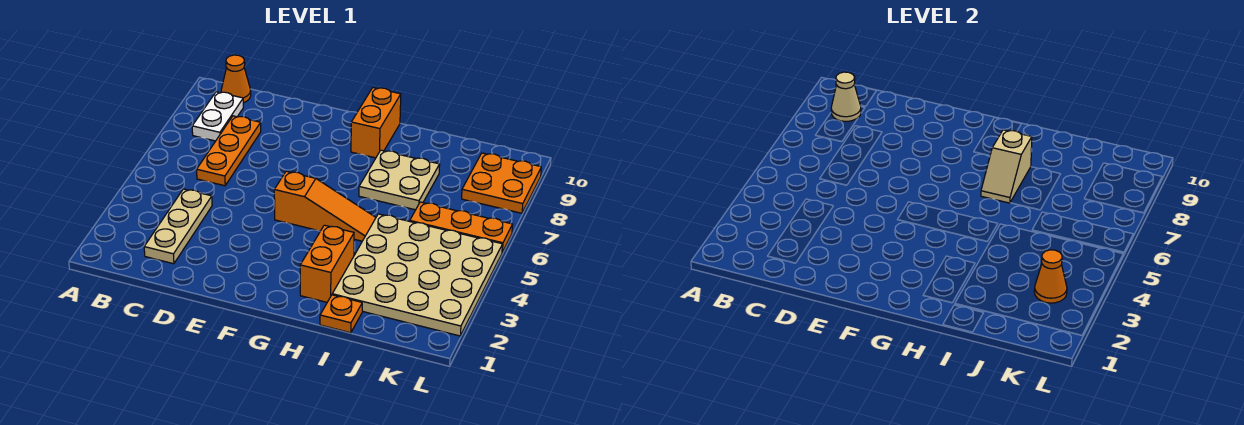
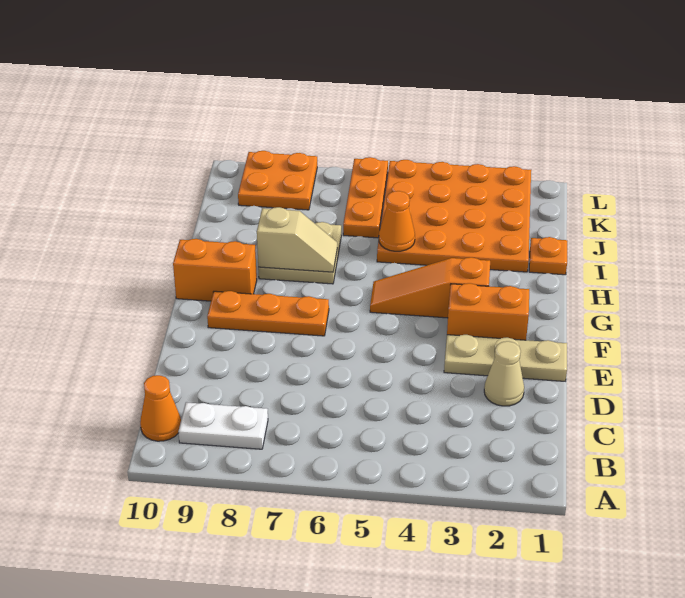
tan cone B9 level 2 -> tan cone D2 level 1
tan plate C2:C4 level 1 -> tan plate E1:E3 level 1
orange plate C6:C8 level 1 -> orange plate F7:F9 level 1
orange slope F5:H5 level 1 top F -> orange slope G3:G5 level 1 top 3
orange brick H2:H3 level 1 -> orange brick F2:F3 level 1
tan plate I2:L5 level 1 -> orange plate I2:L5 level 1
orange cone K3 level 2 -> orange cone I5 level 2

